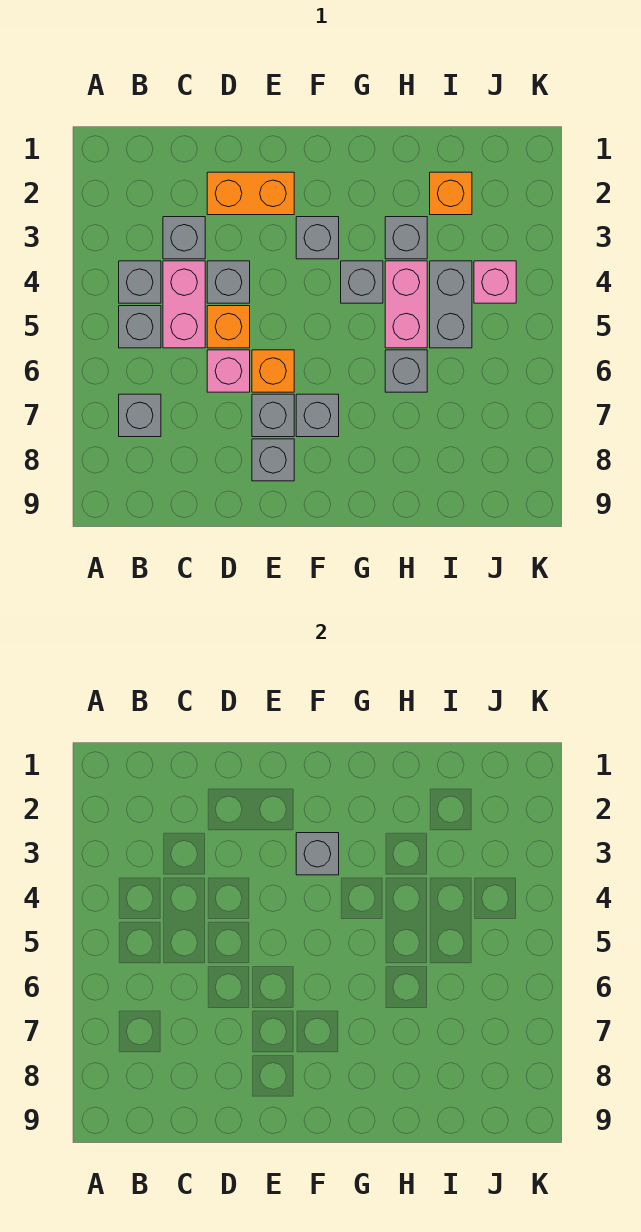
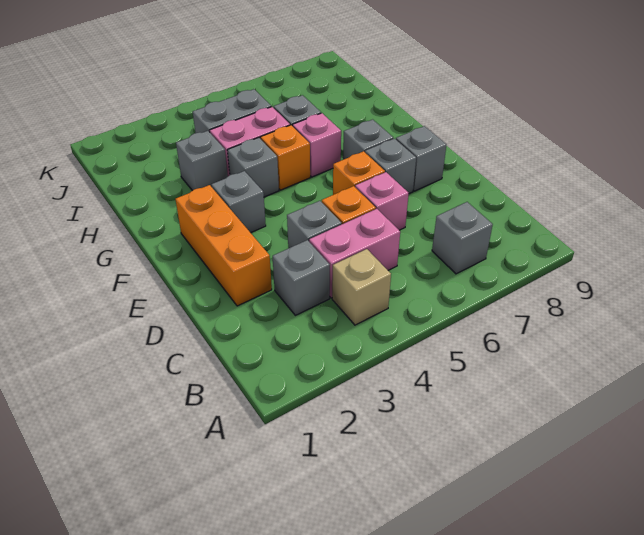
grey brick B4 level 1 -> tan brick B4 level 1
grey brick B5 level 1 -> none
orange brick D2:E2 level 1 -> orange brick D2:F2 level 1
grey brick F3 level 2 -> none
orange brick I2 level 1 -> orange brick G5 level 1
pink brick J4 level 1 -> pink brick G6 level 1

